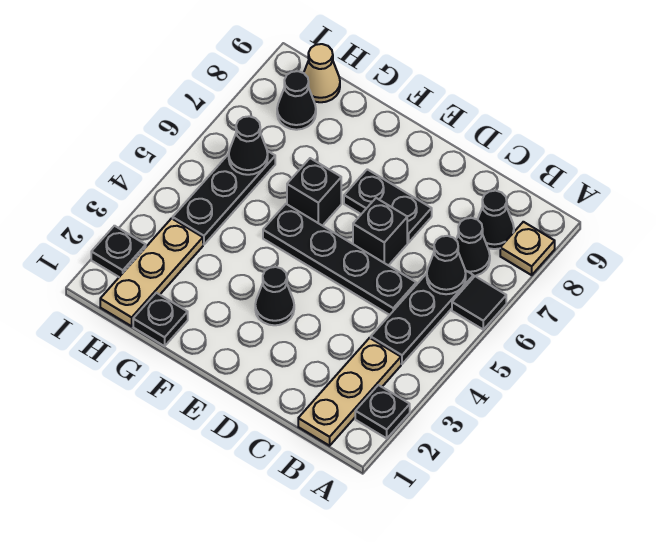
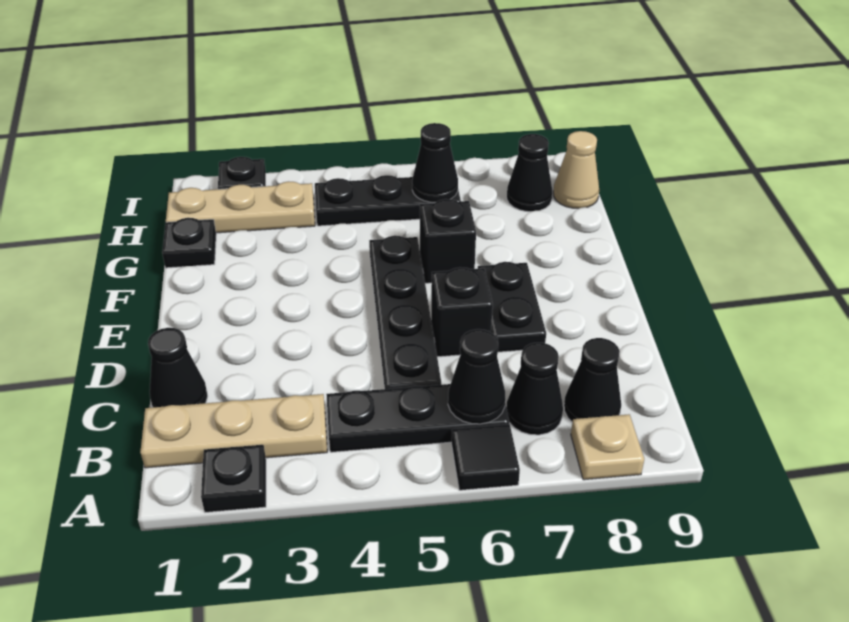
black cone E3 level 1 -> black cone C1 level 1

